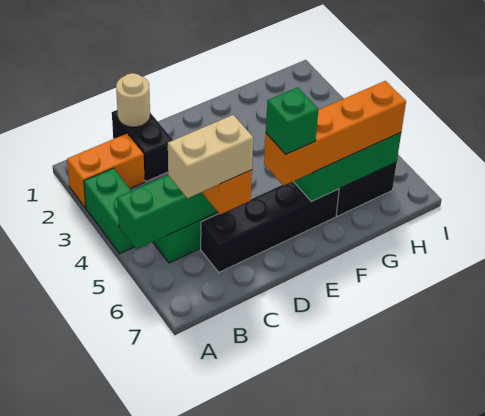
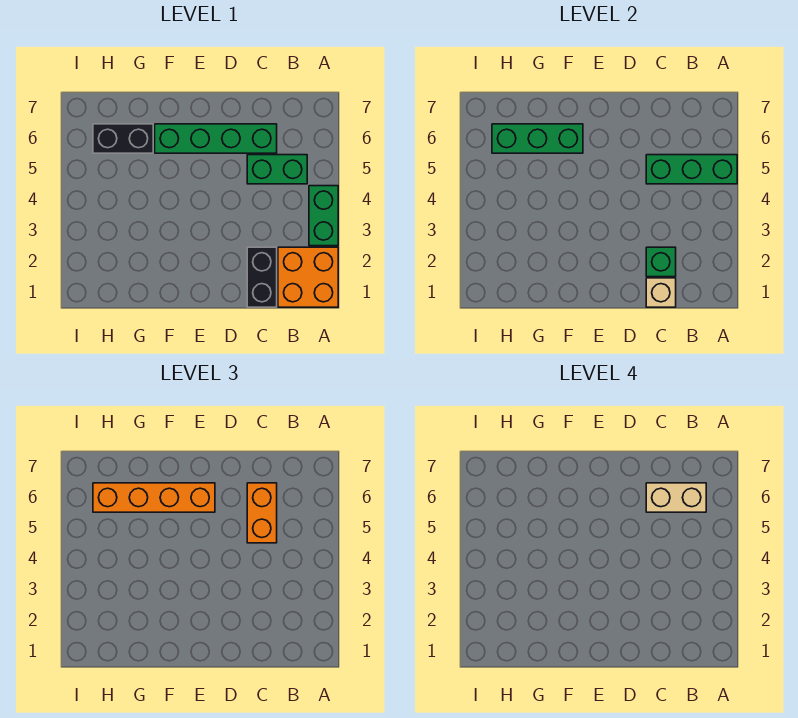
orange brick A2:B2 level 1 -> orange brick A1:B2 level 1
tan round brick C1 level 2 -> tan brick C1 level 2
black brick C6:F6 level 1 -> green brick C6:F6 level 1
green brick E6 level 4 -> green brick C2 level 2

